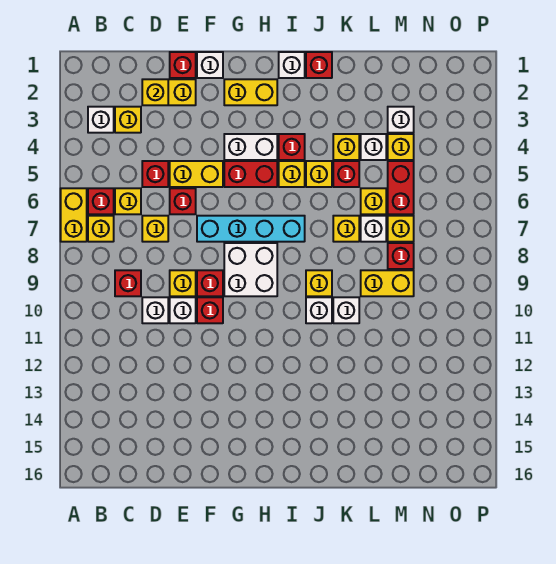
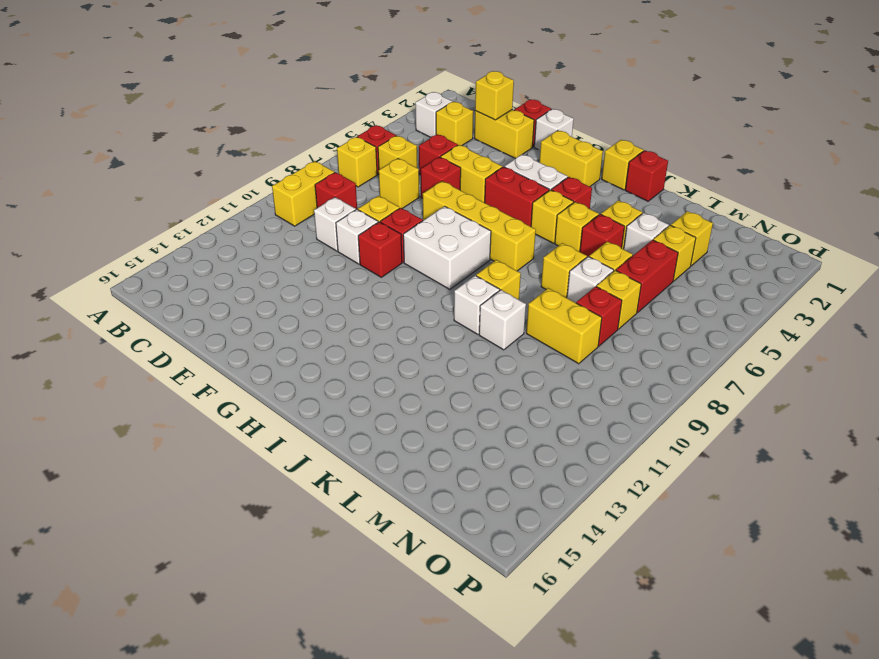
yellow brick A6:A7 level 1 -> yellow brick B9:B10 level 1
cyan brick F7:I7 level 1 -> yellow brick F7:I7 level 1
white brick I1 level 1 -> yellow brick I1 level 1
white brick M3 level 1 -> yellow brick M3 level 1

